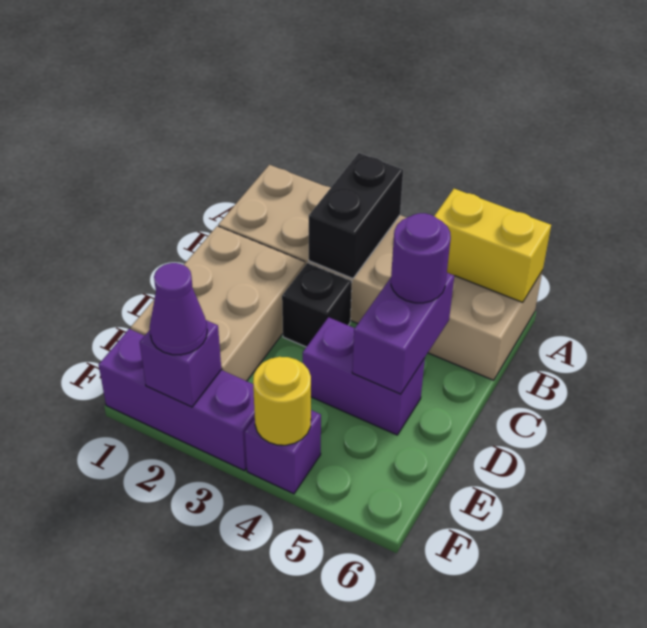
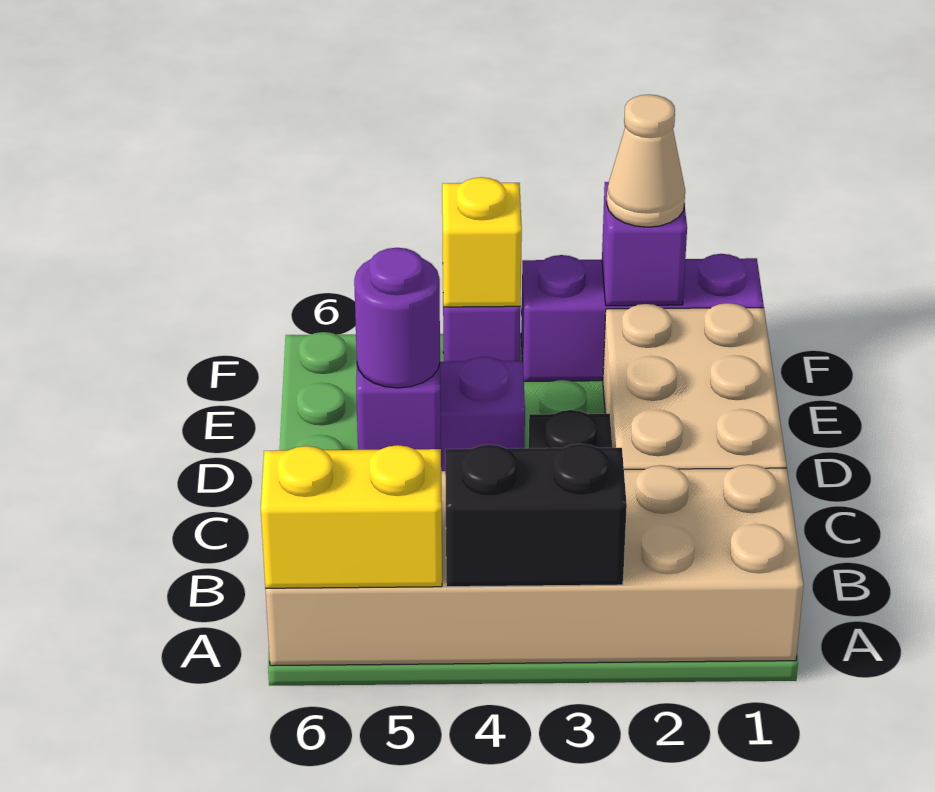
black brick A3:B3 level 2 -> black brick A3:A4 level 2
purple cone F2 level 3 -> tan cone F2 level 3
yellow round brick F4 level 2 -> yellow brick F4 level 2

